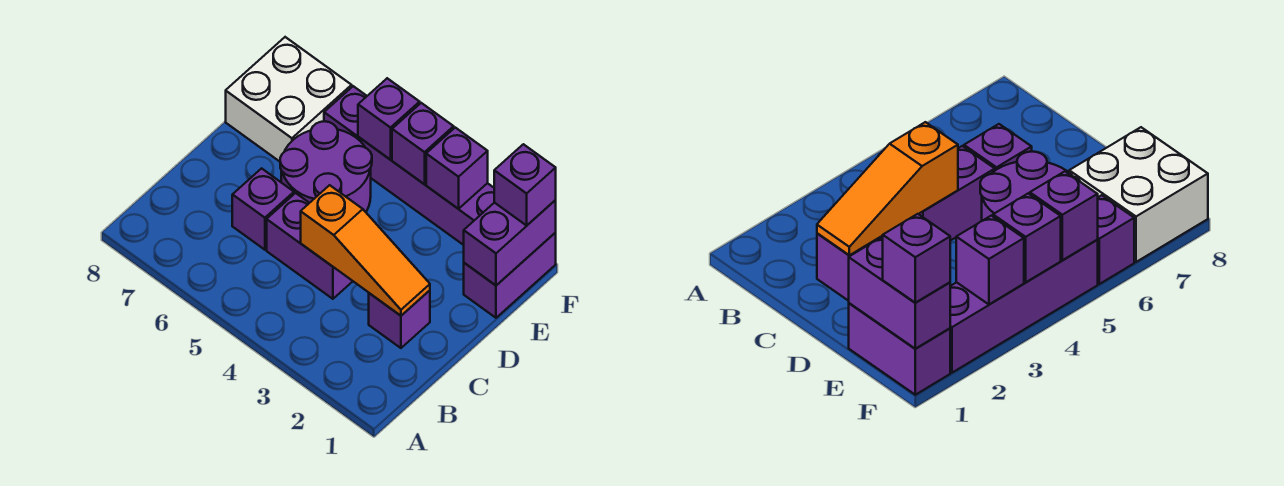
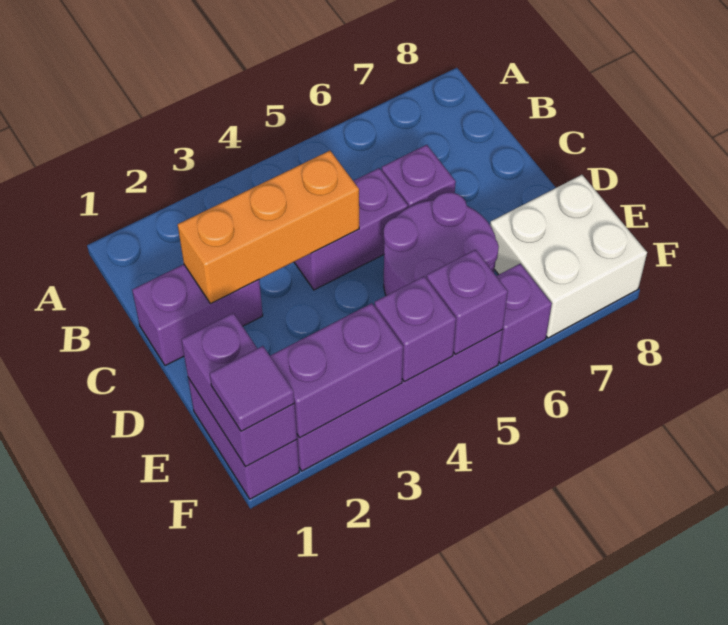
purple brick C2 level 1 -> purple brick C1:C2 level 1
orange slope C2:C4 level 2 top 4 -> orange brick C2:C4 level 2
purple brick F1 level 3 -> purple tile F1 level 3
purple brick F3 level 2 -> purple brick F2:F3 level 2

